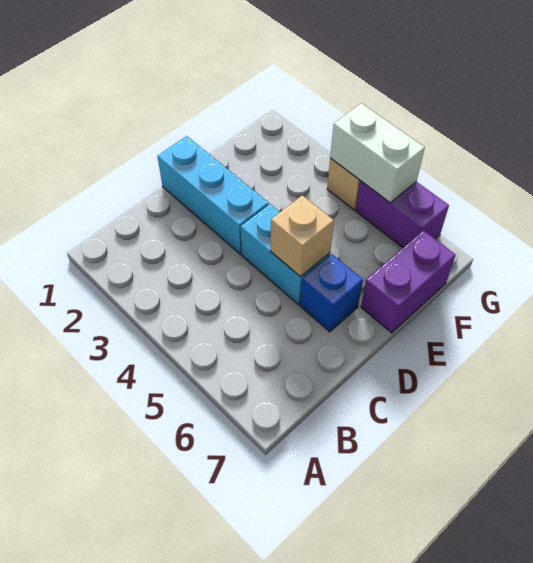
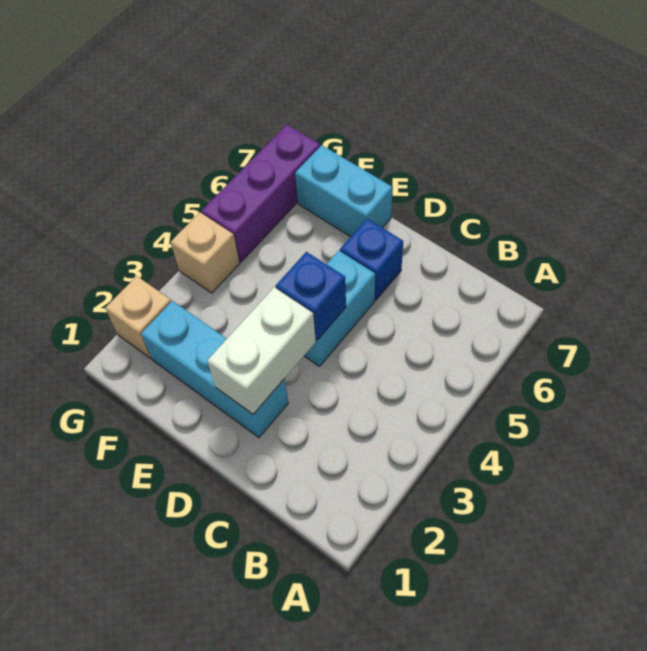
cyan brick D1:D3 level 1 -> cyan brick D2:F2 level 1
none -> blue brick D4 level 2
tan brick D5 level 2 -> tan brick G2 level 1
purple brick E7:F7 level 1 -> cyan brick E7:F7 level 1
white brick G4:G5 level 2 -> white brick D2:D3 level 2
purple brick G5:G6 level 1 -> purple brick G5:G7 level 1

